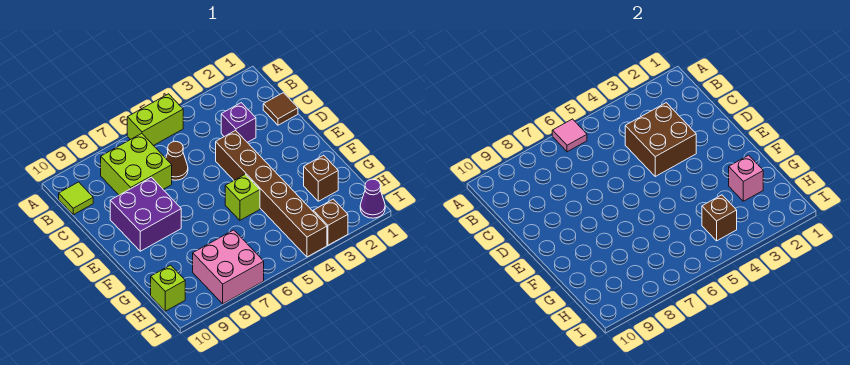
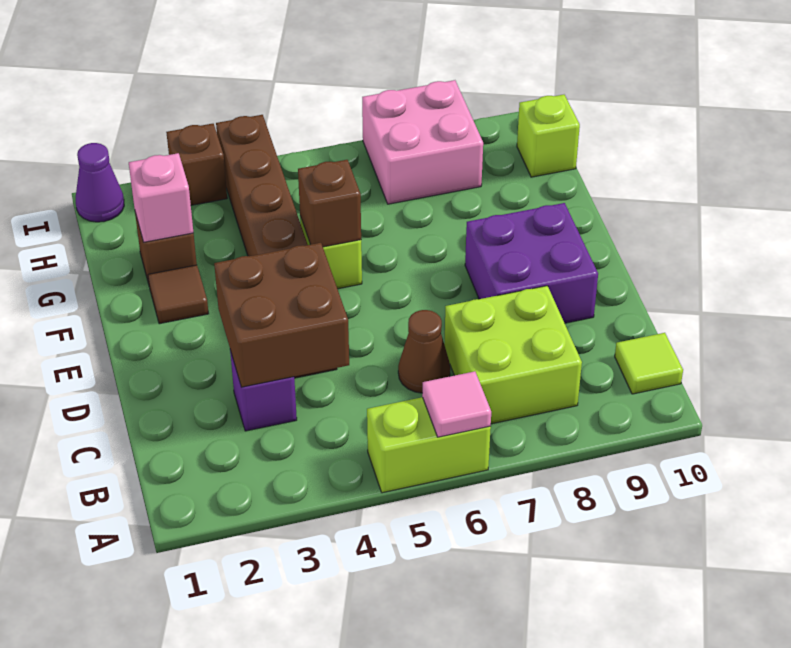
brown tile C1 level 1 -> brown tile F2 level 1
brown brick H4 level 2 -> brown brick F5 level 2

